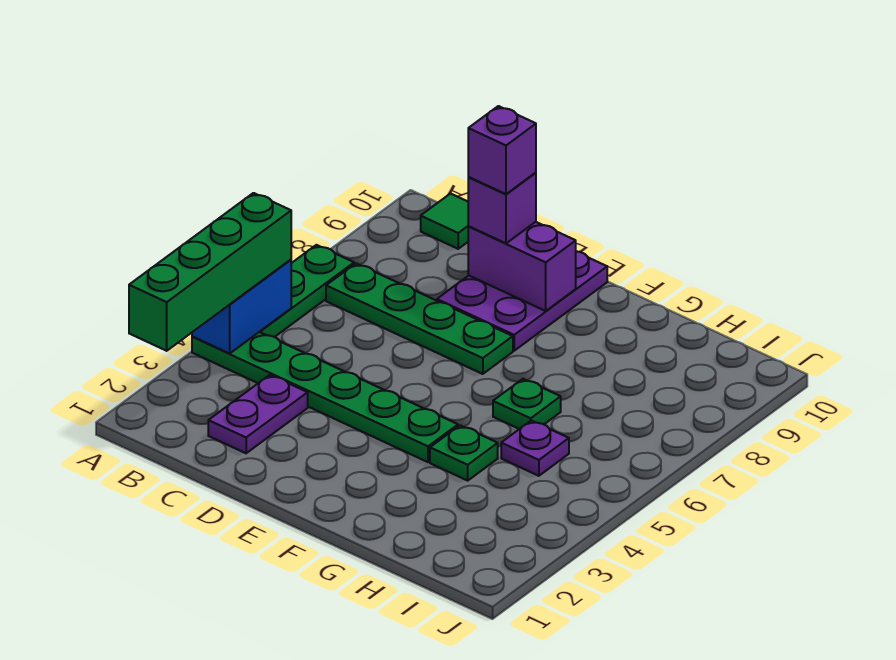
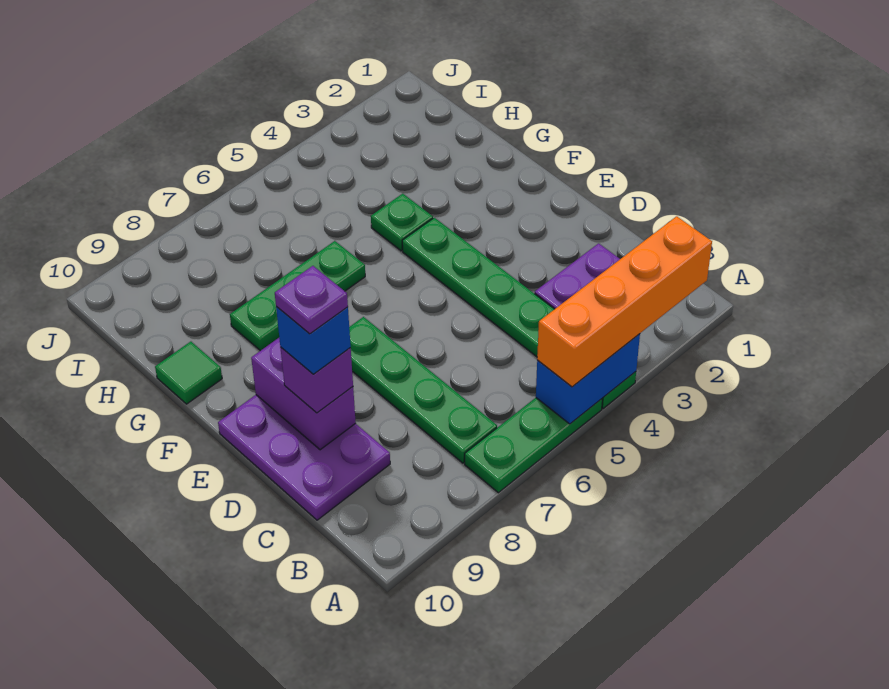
green brick A2:A5 level 3 -> orange brick A2:A5 level 3
green tile B10 level 1 -> green tile G10 level 1
purple plate D8:E10 level 1 -> purple plate C9:E10 level 1
purple brick D9 level 4 -> blue brick D9 level 4
green plate G6 level 1 -> green plate G6:G8 level 1
purple plate H5 level 1 -> purple plate D9 level 5

